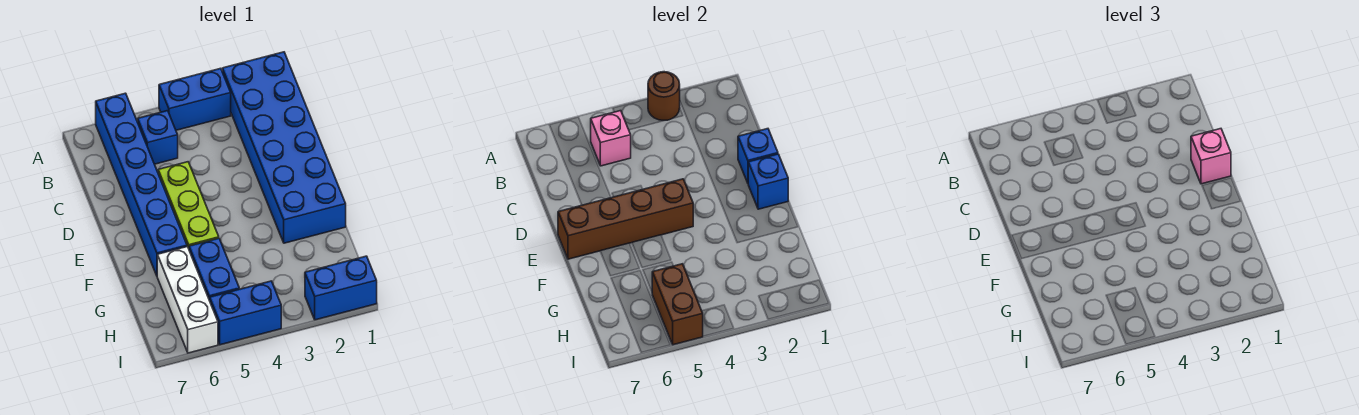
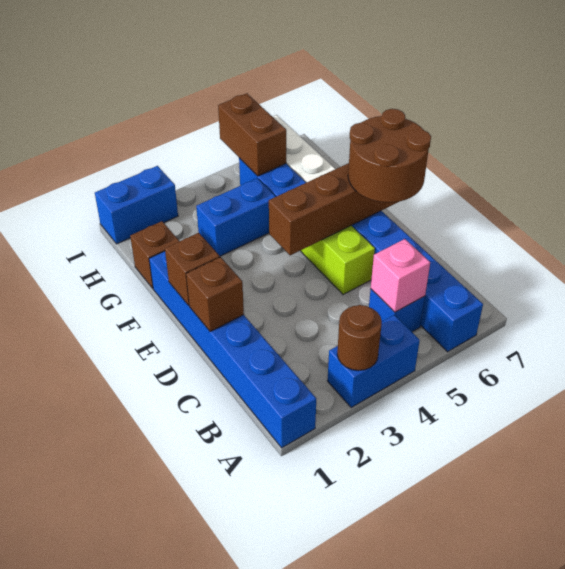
blue brick A1:F2 level 1 -> blue brick A1:F1 level 1
blue brick D1 level 2 -> brown brick D1 level 2
pink brick D1 level 3 -> none
none -> brown round brick D6:E7 level 3
blue brick E1 level 2 -> brown brick E1 level 2
none -> brown brick G1 level 1
blue brick I4:I5 level 1 -> blue brick G3:G4 level 1

